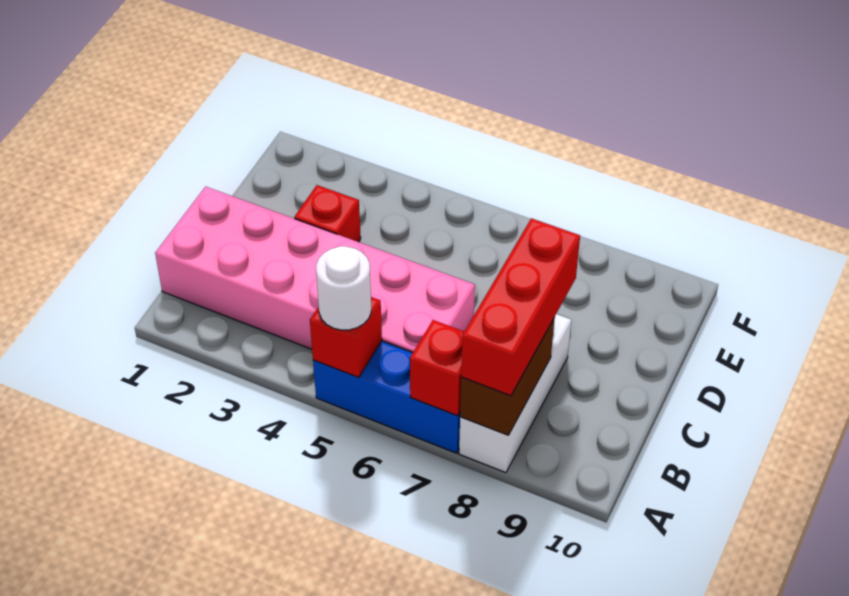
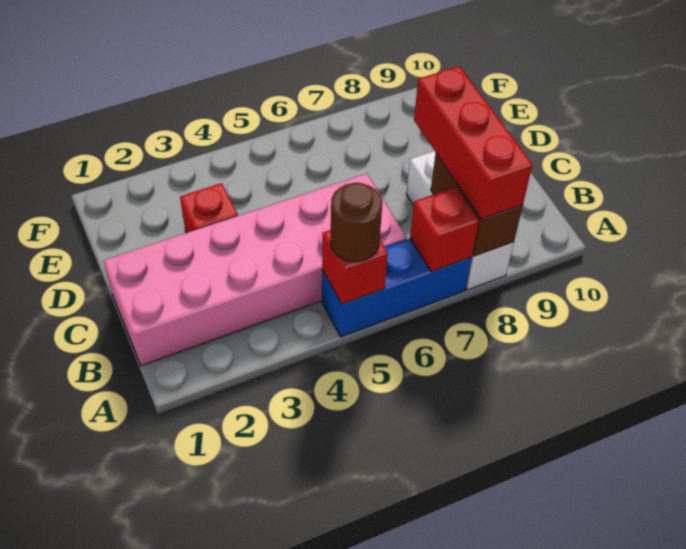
white round brick A5 level 3 -> brown round brick A5 level 3

